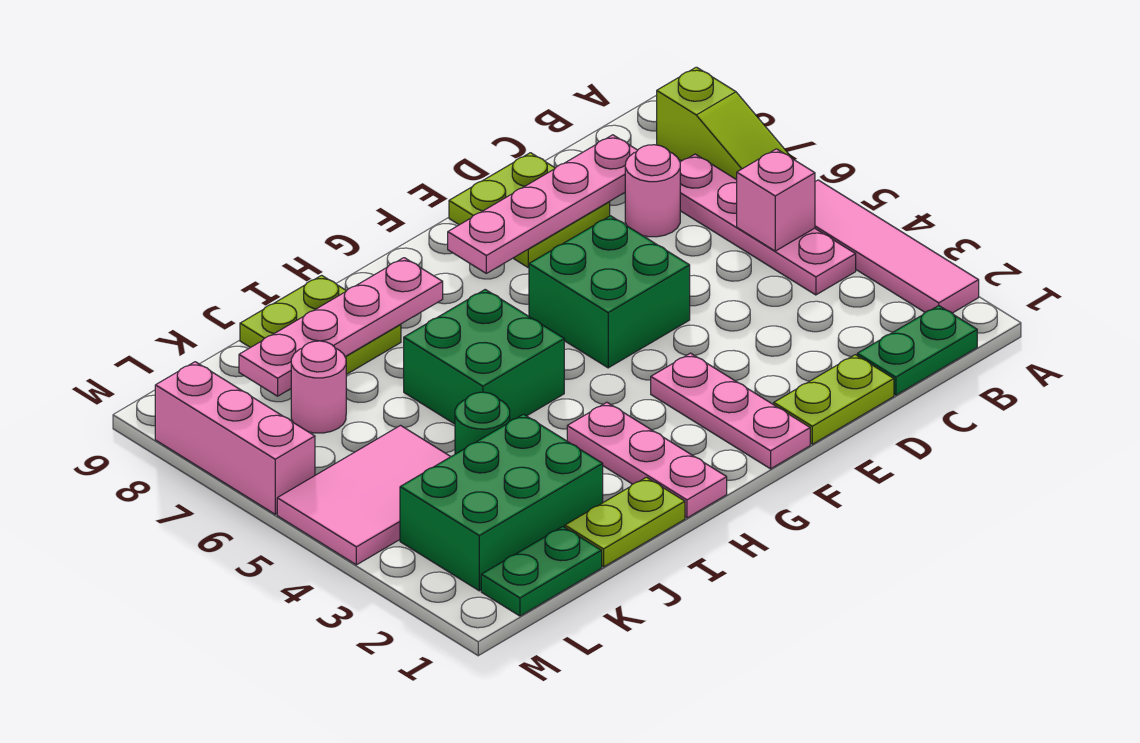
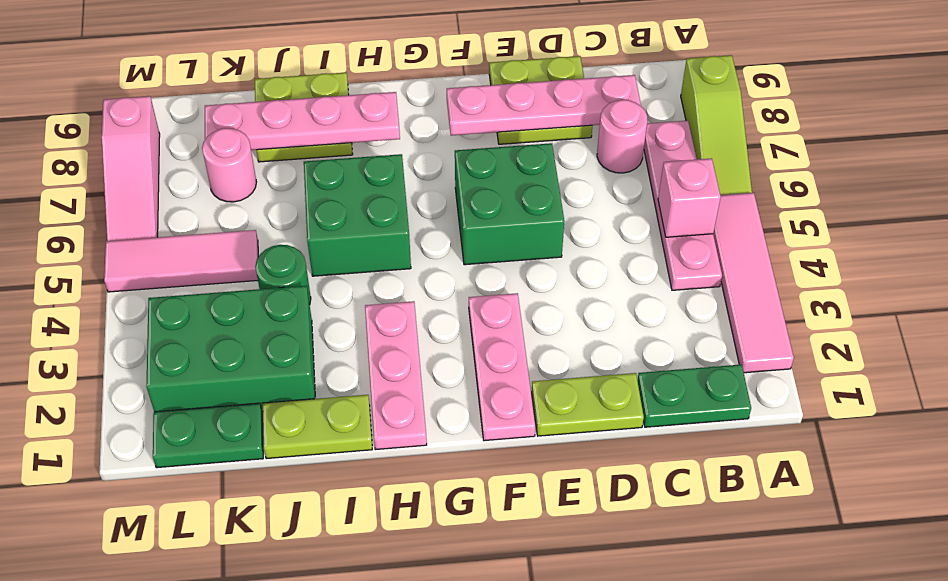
pink tile K4:M5 level 1 -> pink tile K5:M5 level 1
pink brick M6:M8 level 1 -> pink slope M6:M8 level 1 top 8

